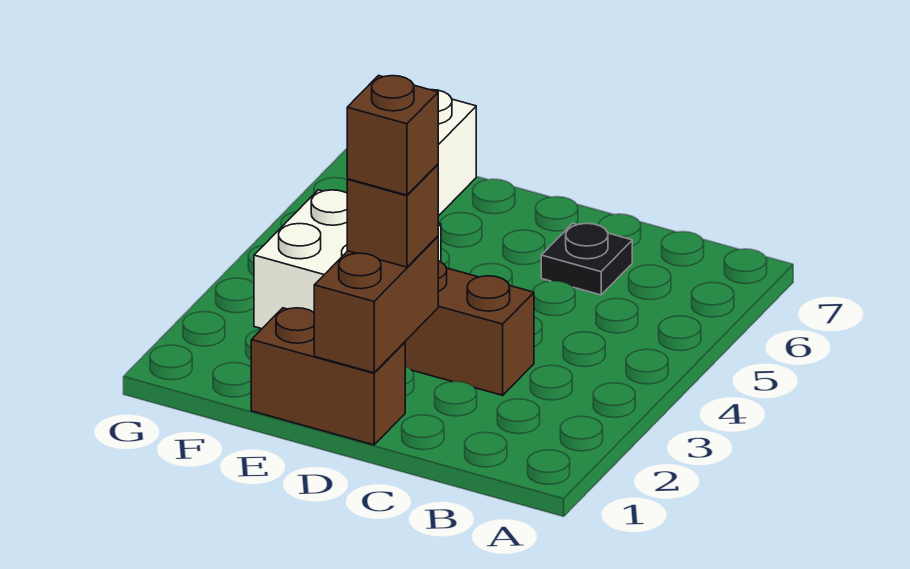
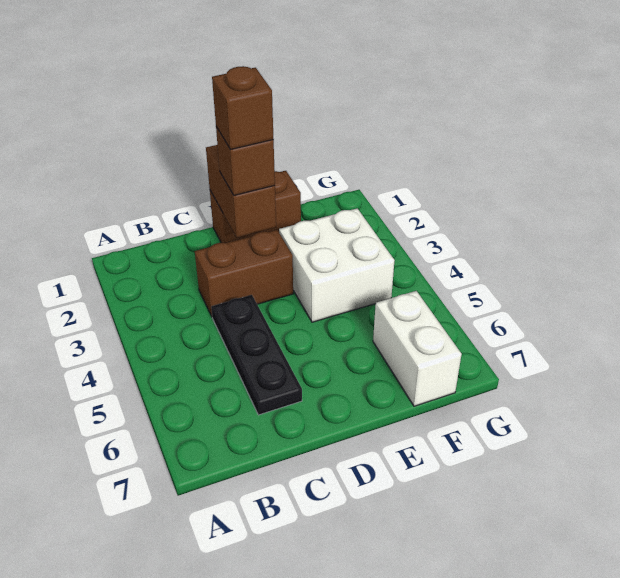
black plate C6 level 1 -> black plate C4:C6 level 1

